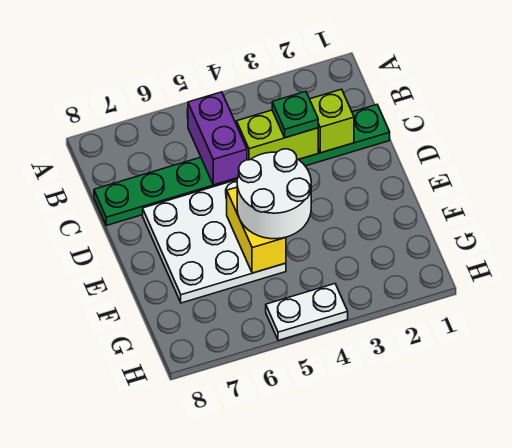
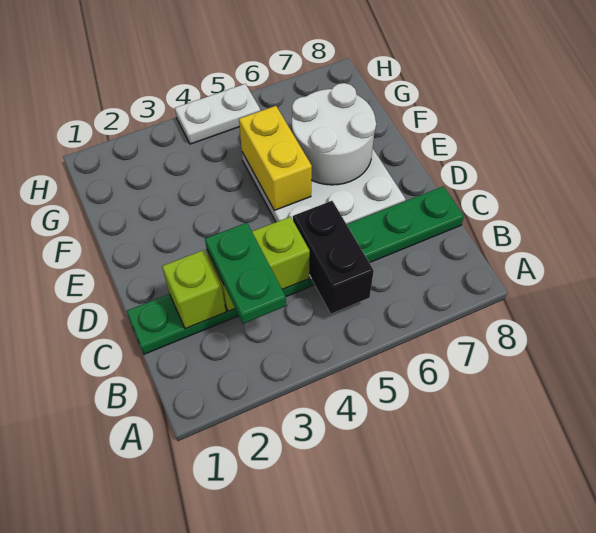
purple brick B5:C5 level 2 -> black brick B5:C5 level 2
green plate C3 level 3 -> green plate B3:C3 level 3
white round brick E4:F5 level 3 -> white round brick E6:F7 level 2

